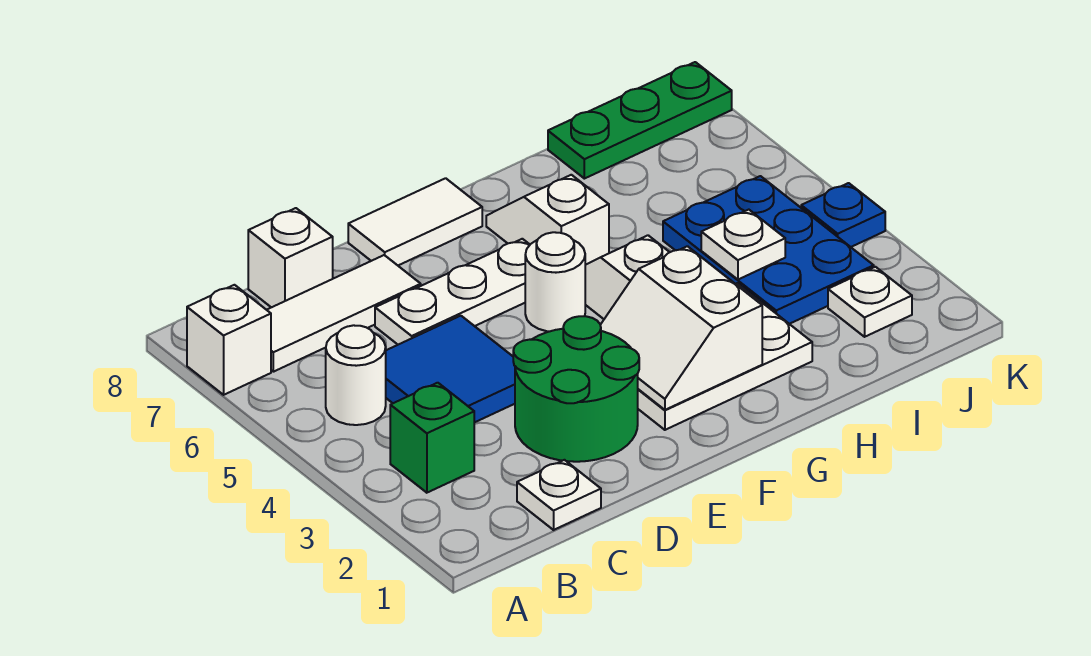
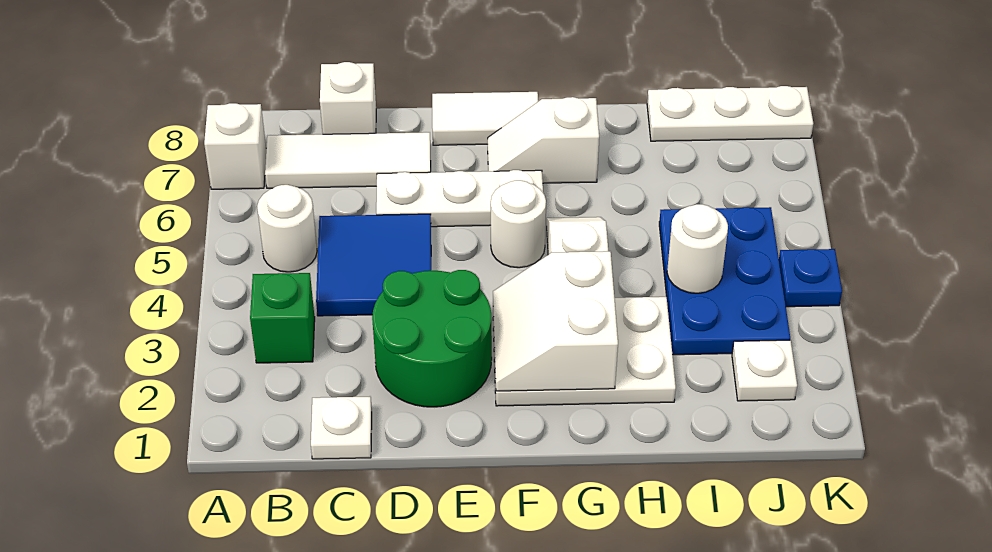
white slope G6:G7 level 1 top 6 -> white slope F7:G7 level 1 top G
white plate I4 level 2 -> white round brick I4 level 2
green plate I8:K8 level 1 -> white plate I8:K8 level 1

